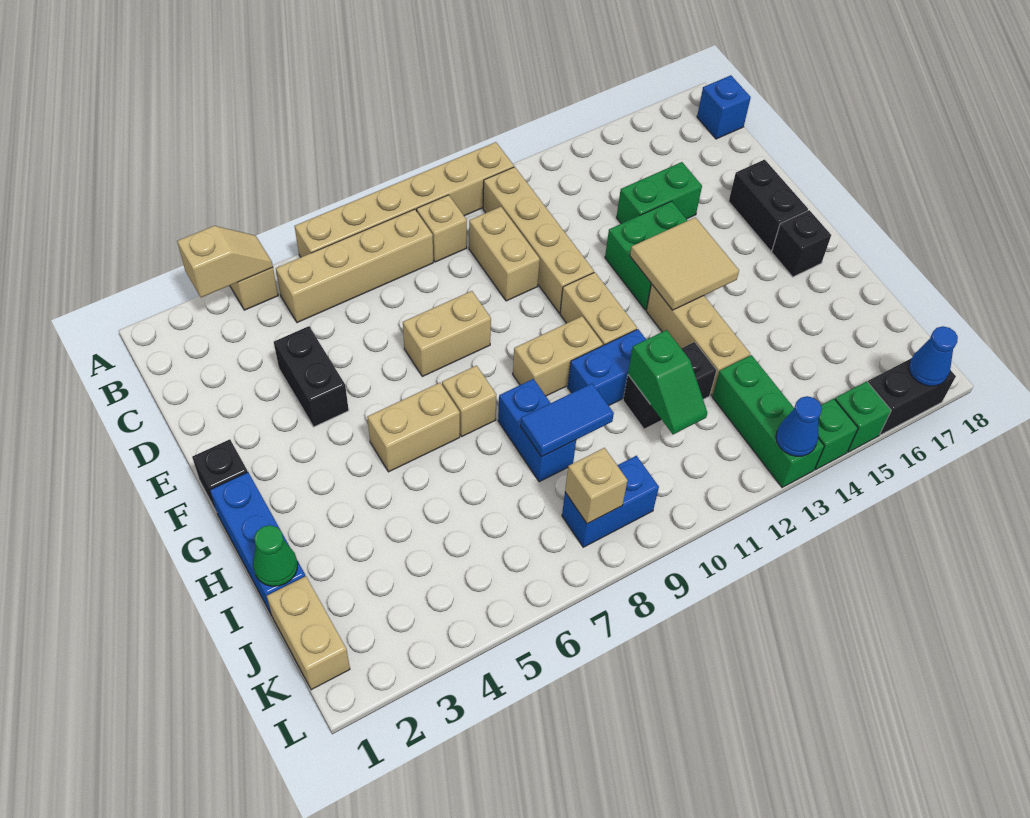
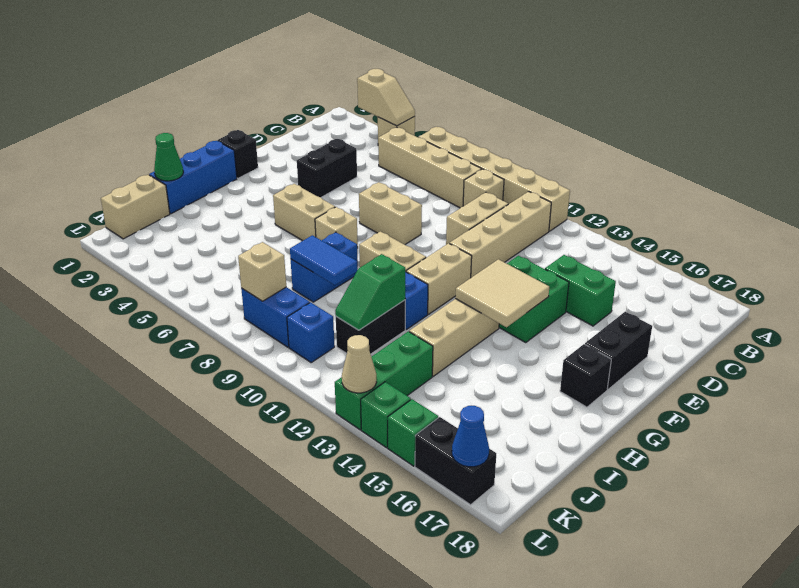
blue brick B18 level 1 -> blue brick K10 level 1
black brick I11:I12 level 1 -> black brick I11:J11 level 1
blue cone L13 level 2 -> tan cone L13 level 2

